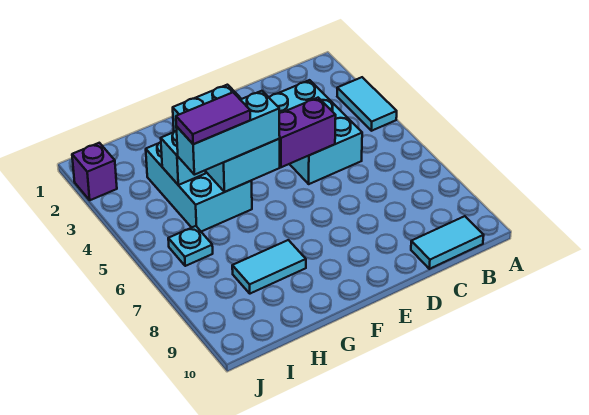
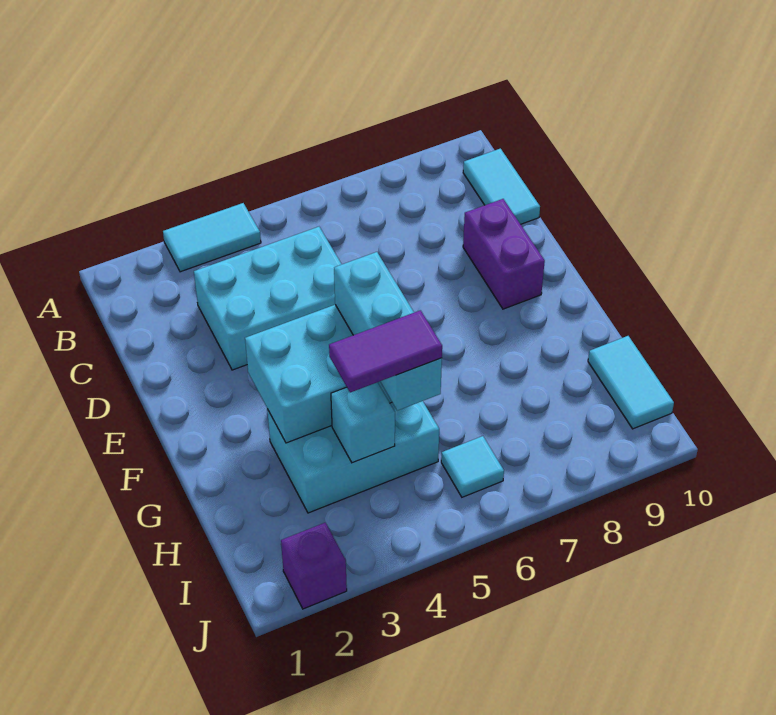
purple brick D5:E5 level 2 -> purple brick D9:E9 level 1
purple tile G5:H5 level 4 -> purple tile H4:H5 level 4
cyan tile G8:H8 level 1 -> cyan tile H10:I10 level 1
cyan plate I6 level 1 -> cyan tile I6 level 1

